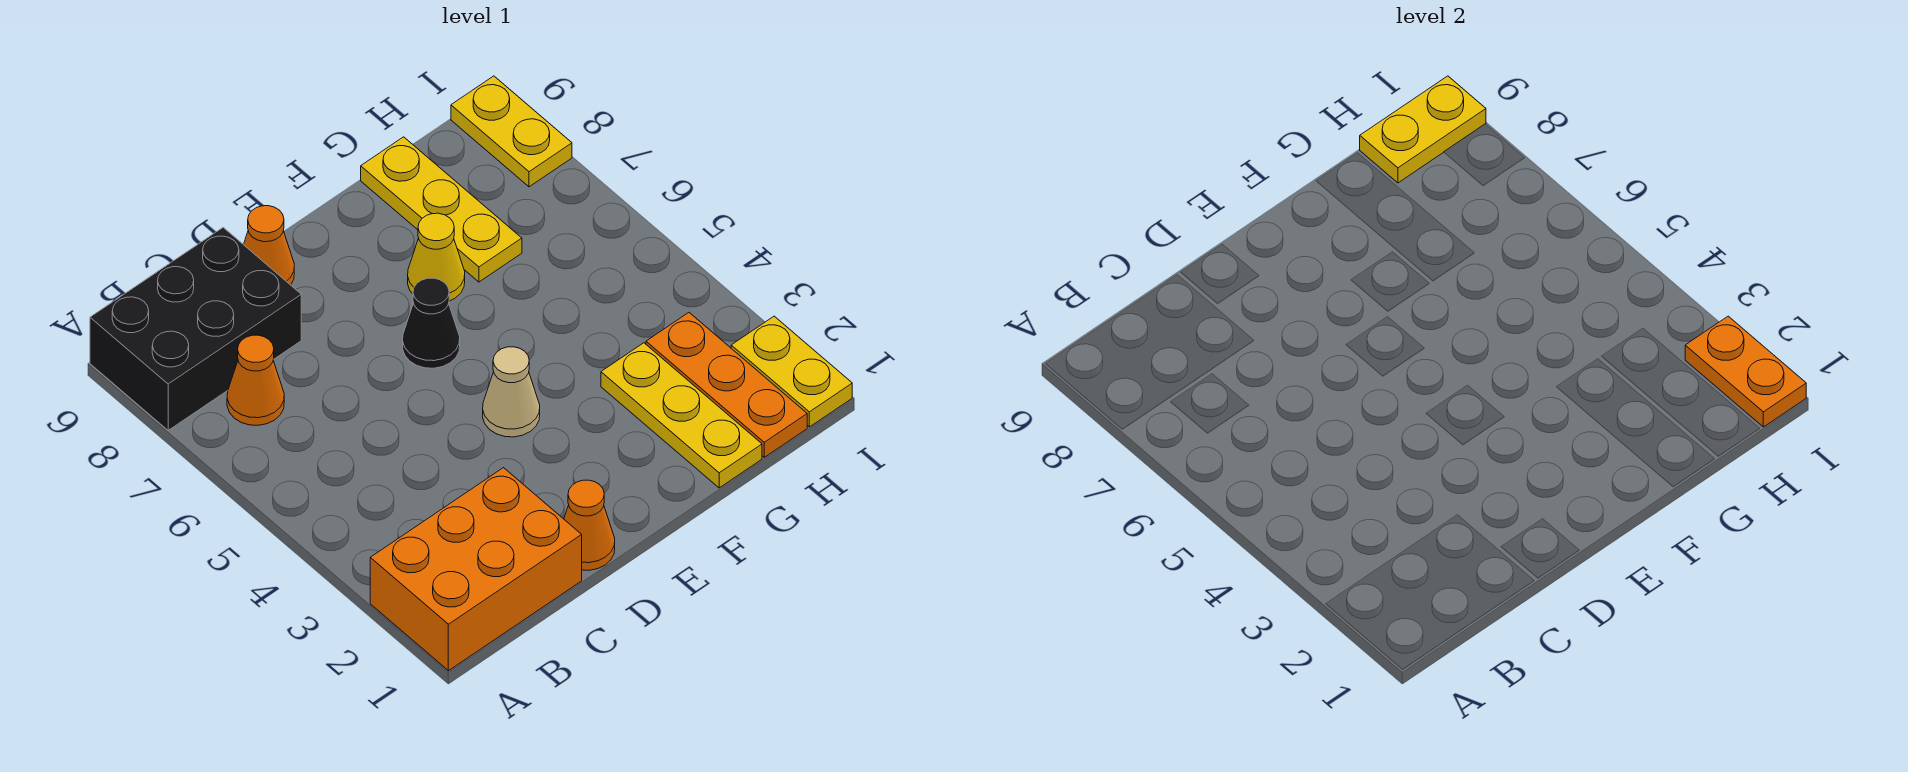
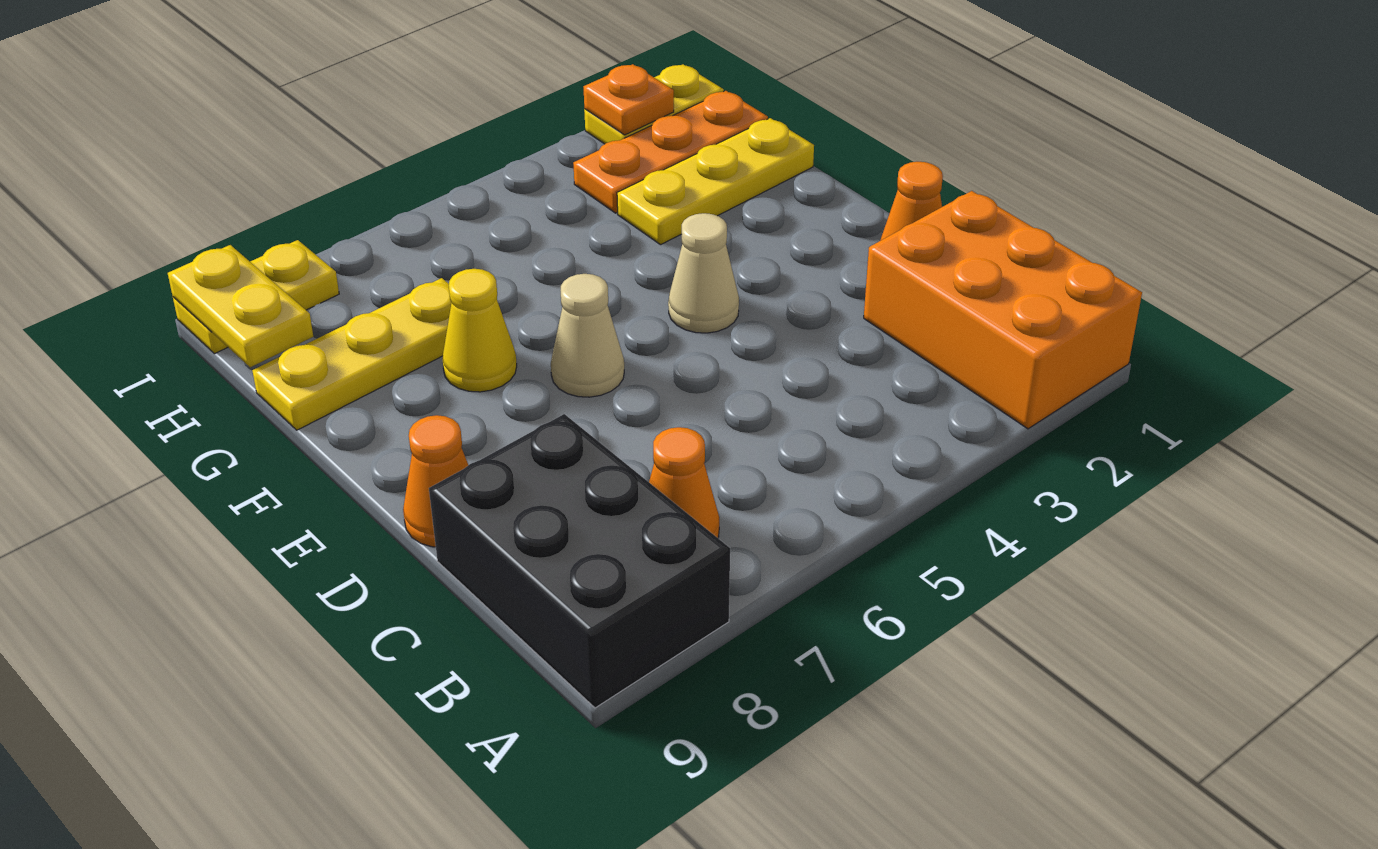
black cone E6 level 1 -> tan cone E6 level 1
orange plate I1:I2 level 2 -> orange plate I2 level 2

